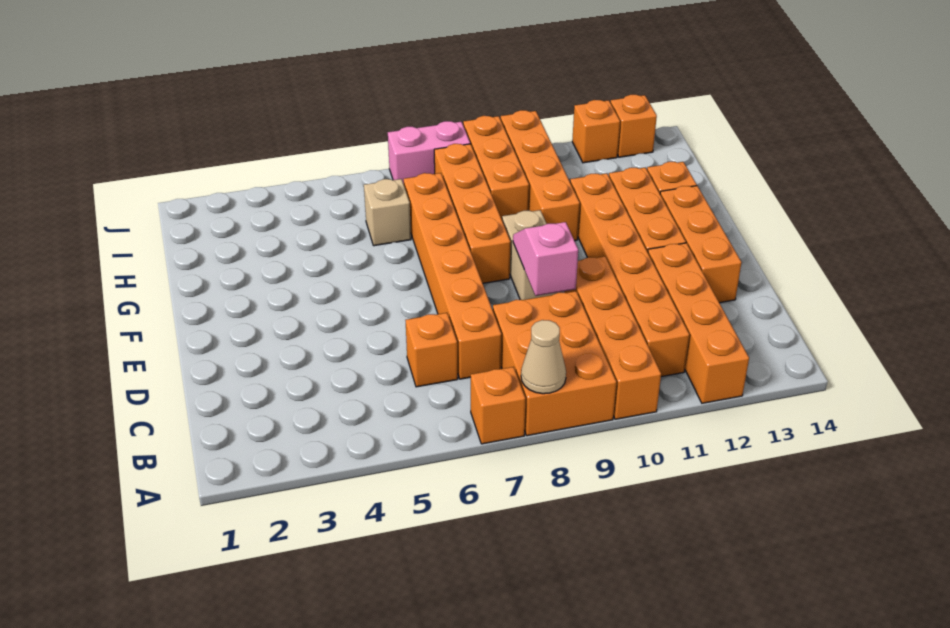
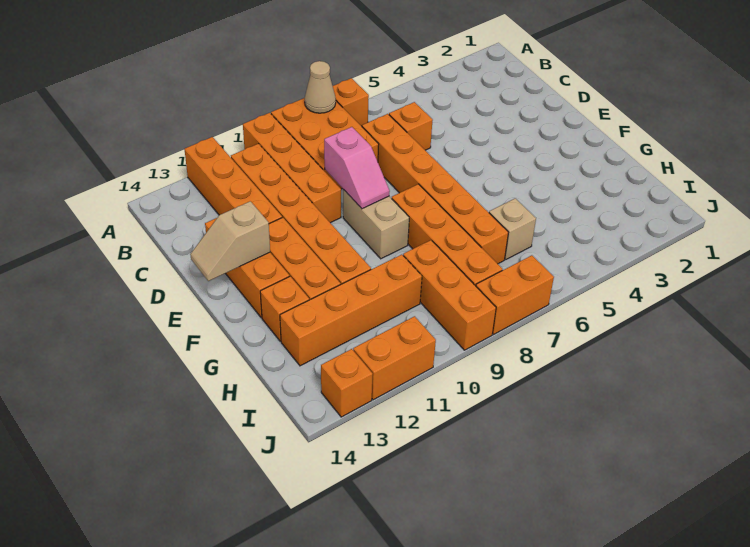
none -> tan slope E13:E14 level 2 top 13
orange brick G10:J10 level 1 -> orange brick H10:H13 level 1
pink brick J7:J8 level 1 -> orange brick J7:J8 level 1
orange brick J12 level 1 -> orange brick J11:J12 level 1

